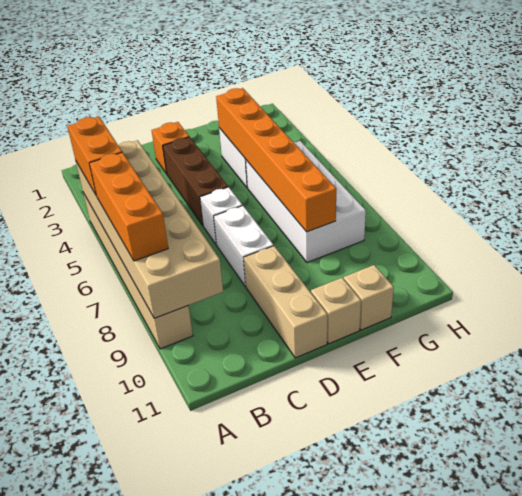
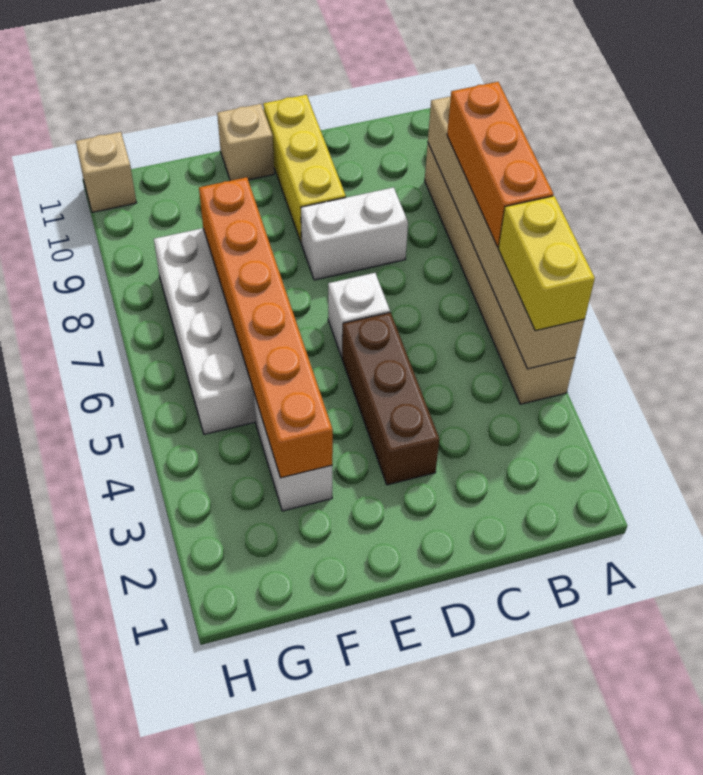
tan brick A4:B9 level 2 -> tan brick A4:A9 level 2
orange brick A4:A5 level 3 -> yellow brick A4:A5 level 3
orange brick D2 level 1 -> none
white brick D7:D8 level 1 -> white brick C8:D8 level 1
tan brick D9:D11 level 1 -> yellow brick D9:D11 level 1
tan brick F11 level 1 -> tan brick H11 level 1

